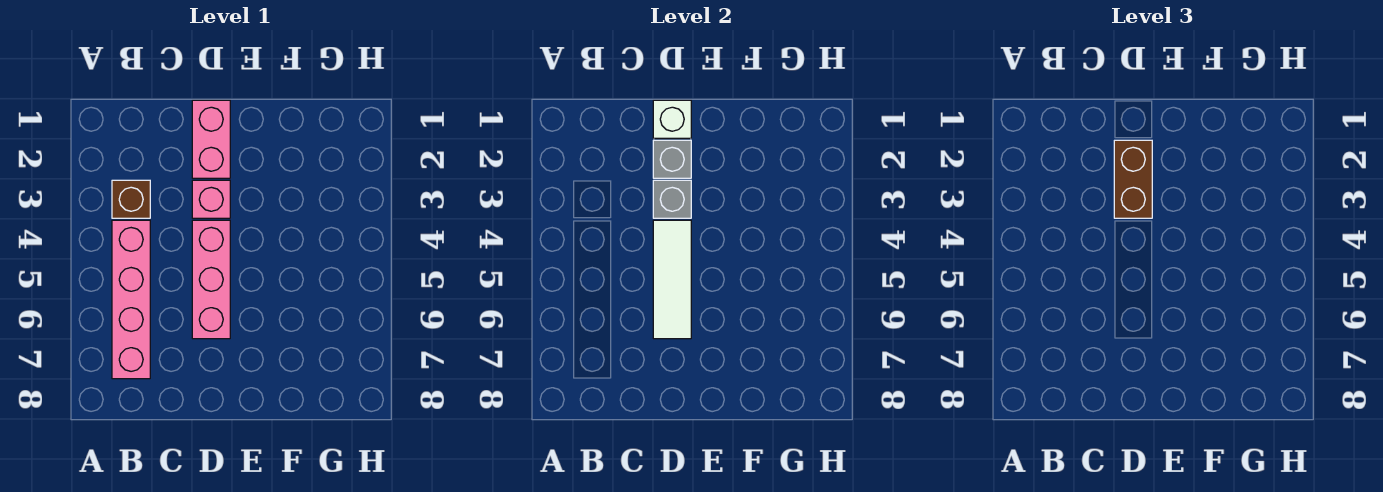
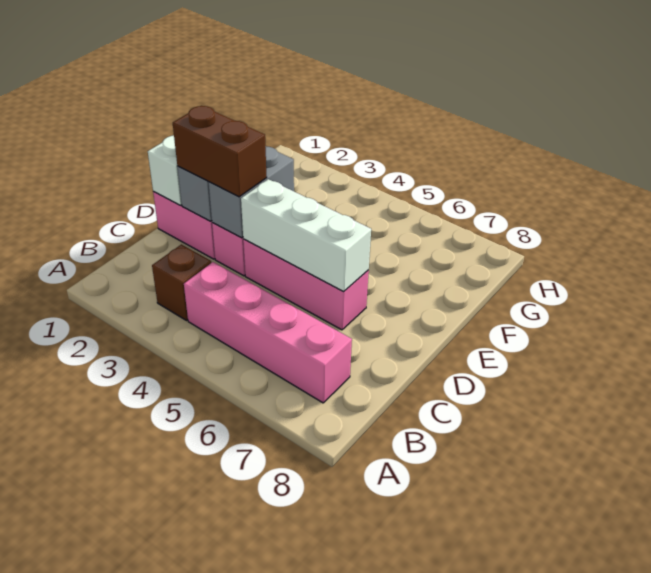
grey brick D3 level 2 -> grey brick D3:E3 level 2
white tile D4:D6 level 2 -> white brick D4:D6 level 2

